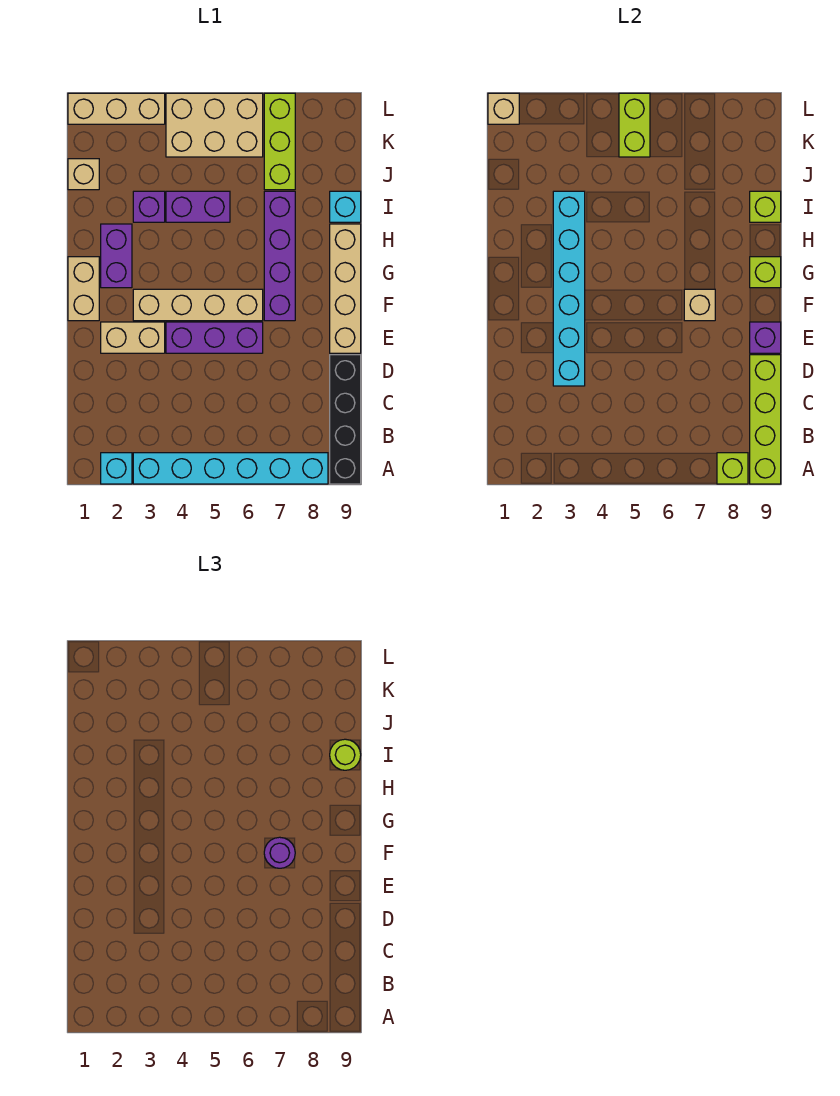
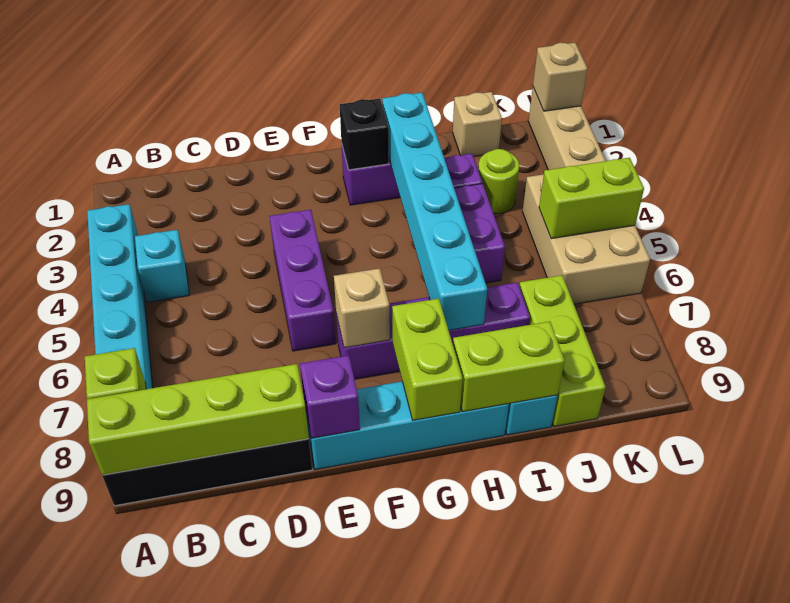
cyan brick A2 level 1 -> cyan brick B4 level 1
cyan brick D3:I3 level 2 -> cyan brick H2:H7 level 2
tan brick E2:E3 level 1 -> none
tan brick E9:H9 level 1 -> cyan brick E9:H9 level 1
tan brick F1:G1 level 1 -> none
tan brick F3:F6 level 1 -> none
purple round brick F7 level 3 -> none
none -> black brick G2 level 2
lime brick G9 level 2 -> lime brick G8:G9 level 2
lime brick I9 level 2 -> lime brick H9:I9 level 2
lime round brick I9 level 3 -> lime round brick J3 level 1
lime brick J7:L7 level 1 -> lime brick J7:J9 level 1

